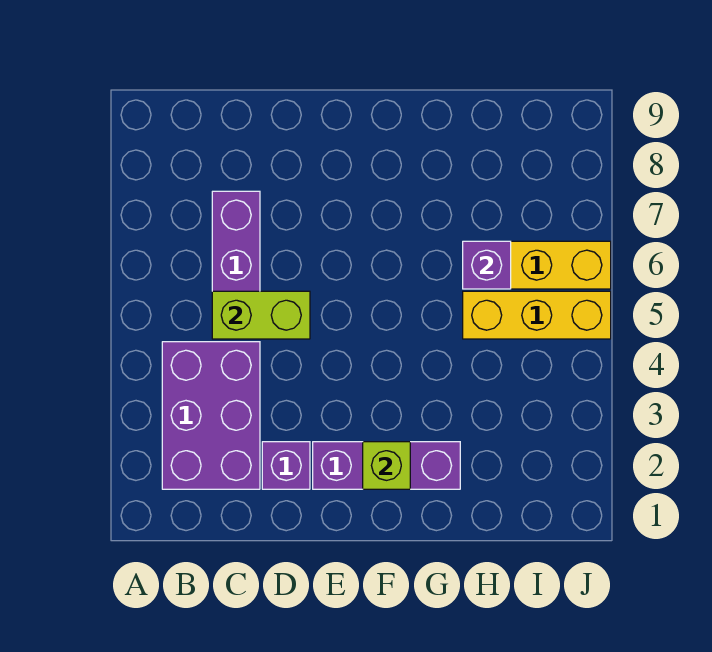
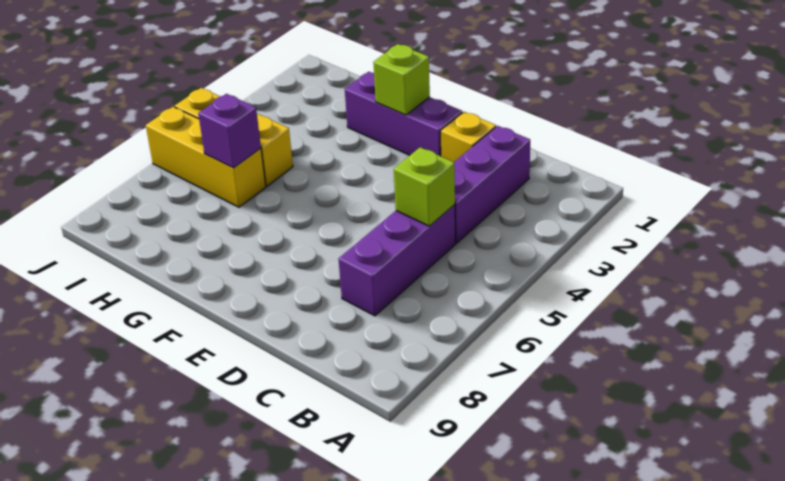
purple brick B2:C4 level 1 -> purple brick C2:C4 level 1
lime brick C5:D5 level 2 -> lime brick C5 level 2
purple brick D2 level 1 -> yellow brick D2 level 1

